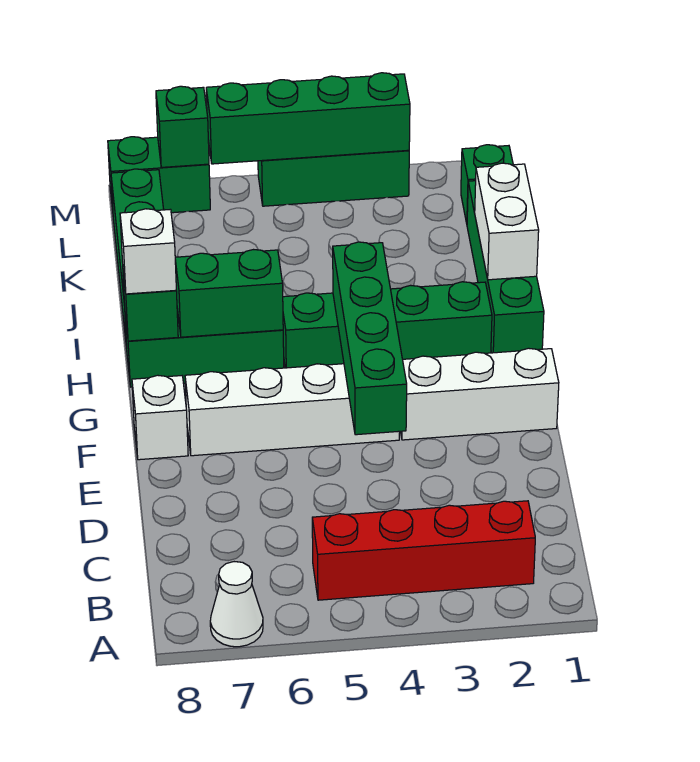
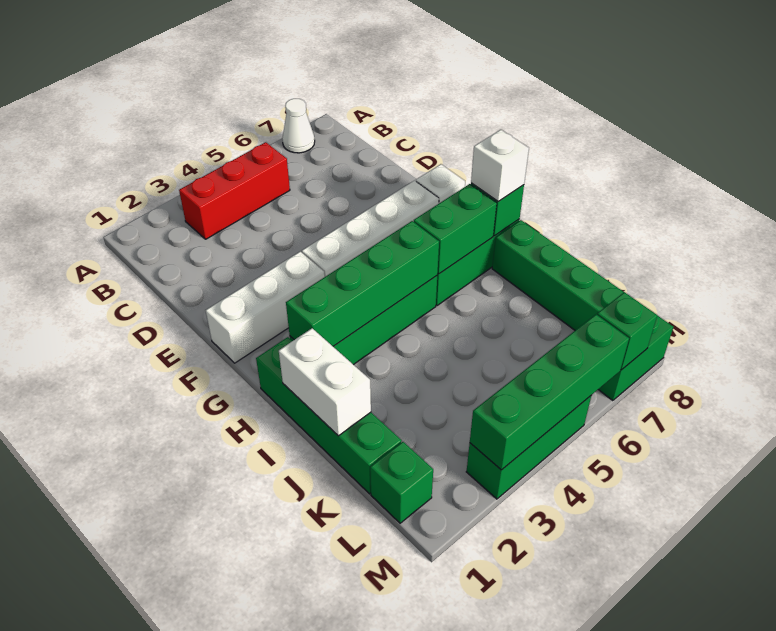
red brick B2:B5 level 1 -> red brick B3:B5 level 1
green brick E4:H4 level 2 -> green brick H2:H5 level 2

